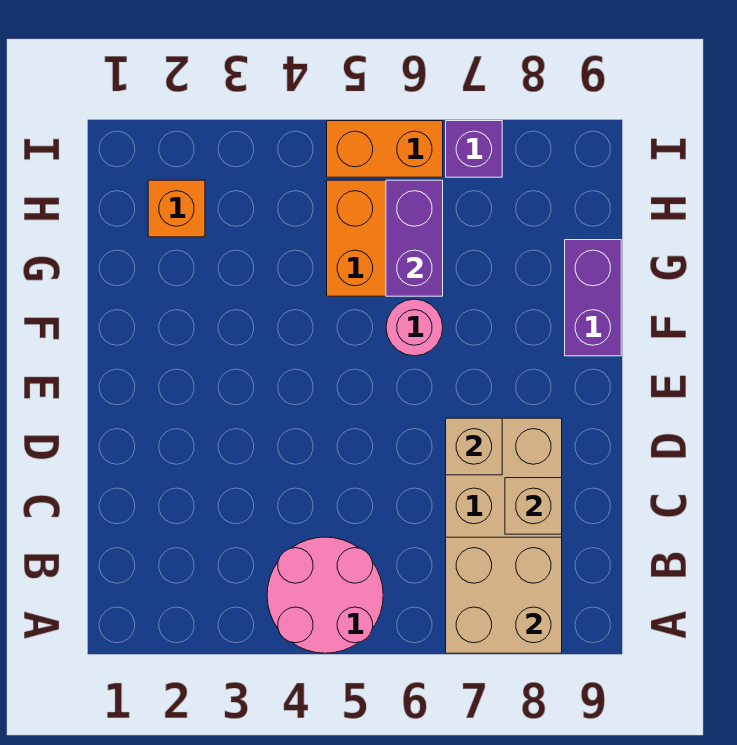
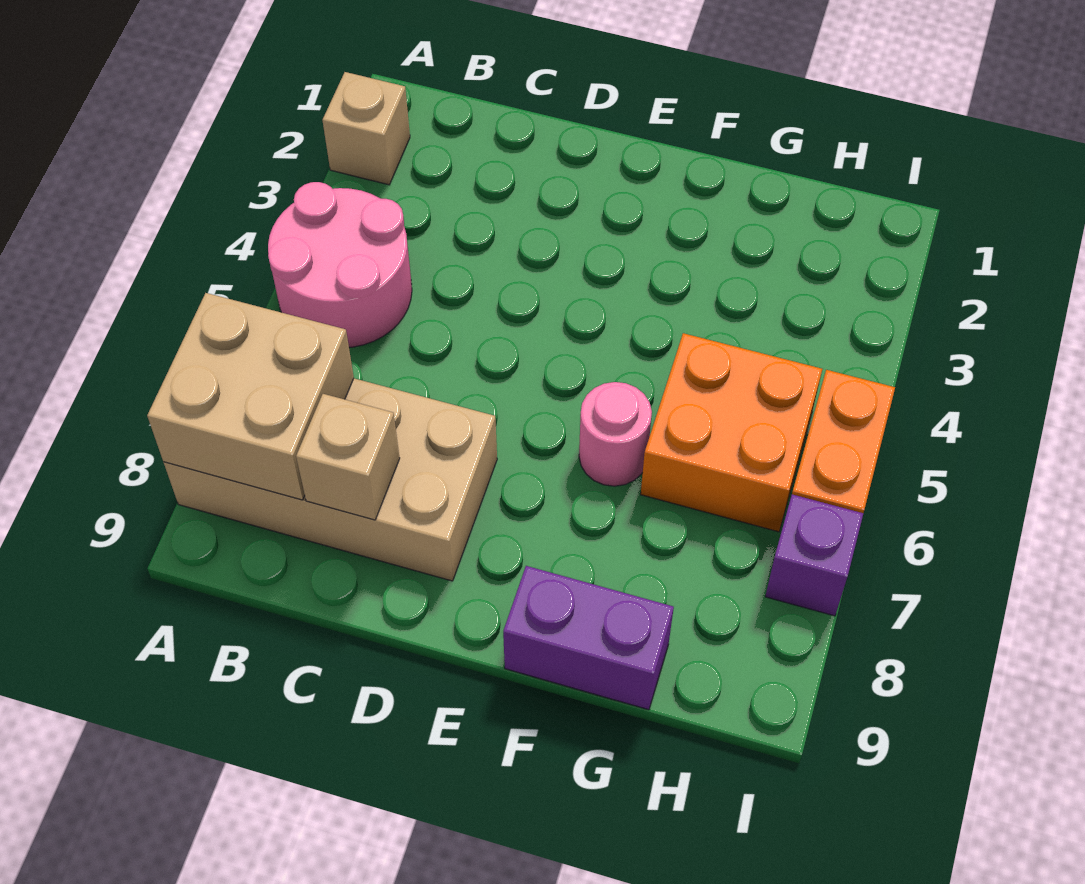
tan brick D7 level 2 -> tan brick A2 level 1
purple brick G6:H6 level 2 -> none
orange brick H2 level 1 -> none

